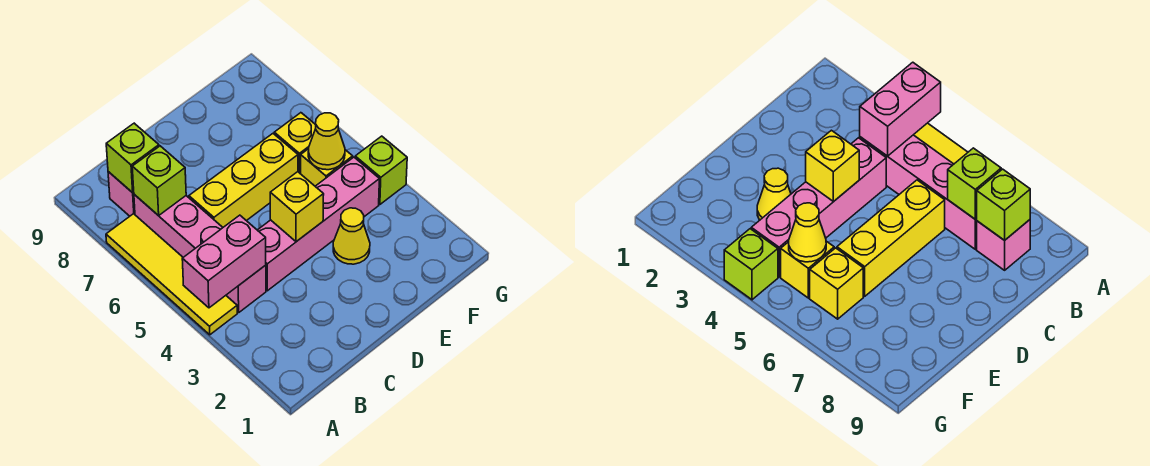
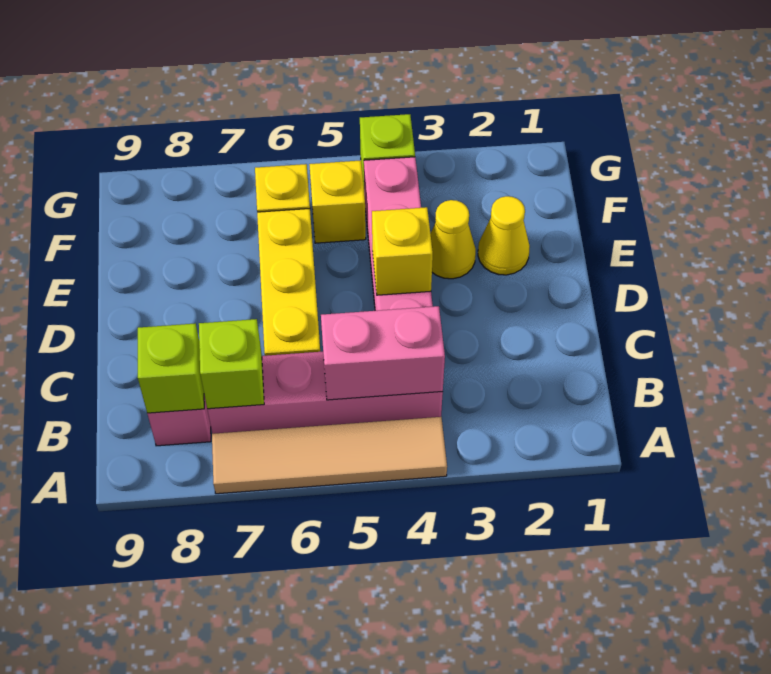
yellow tile A4:A7 level 1 -> tan tile A4:A7 level 1
pink brick A4:B4 level 2 -> pink brick B4:B5 level 2
yellow cone F5 level 2 -> yellow cone E2 level 1

